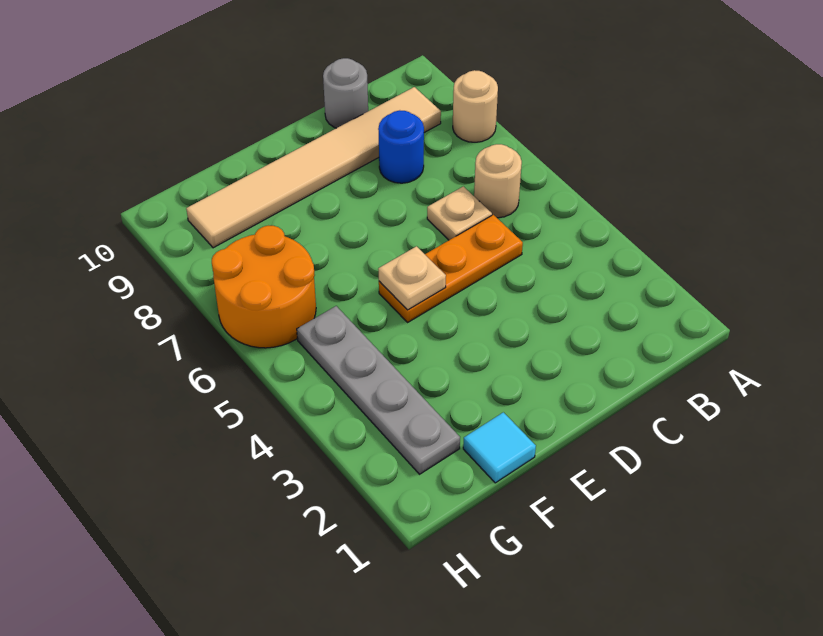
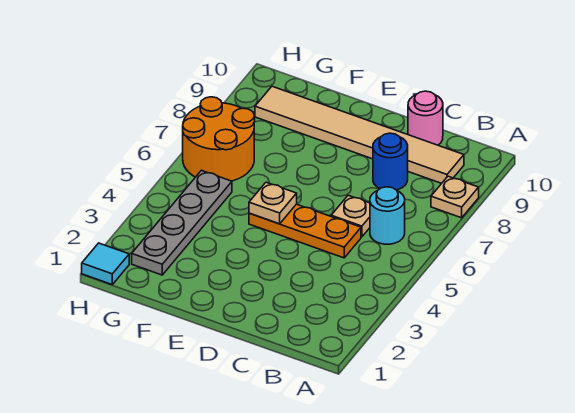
tan round brick A8 level 1 -> tan plate A8 level 1
tan round brick B6 level 1 -> cyan round brick B6 level 1
grey round brick C10 level 1 -> pink round brick C10 level 1
cyan tile F1 level 1 -> cyan tile H1 level 1

